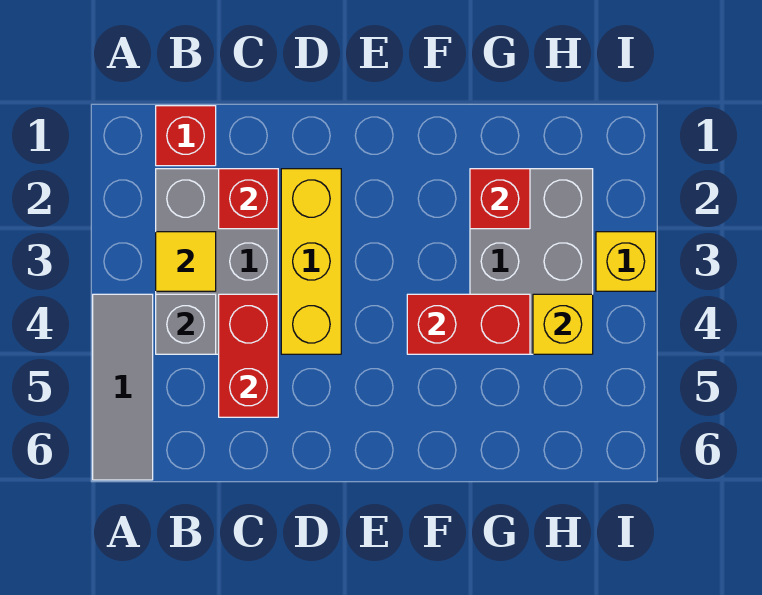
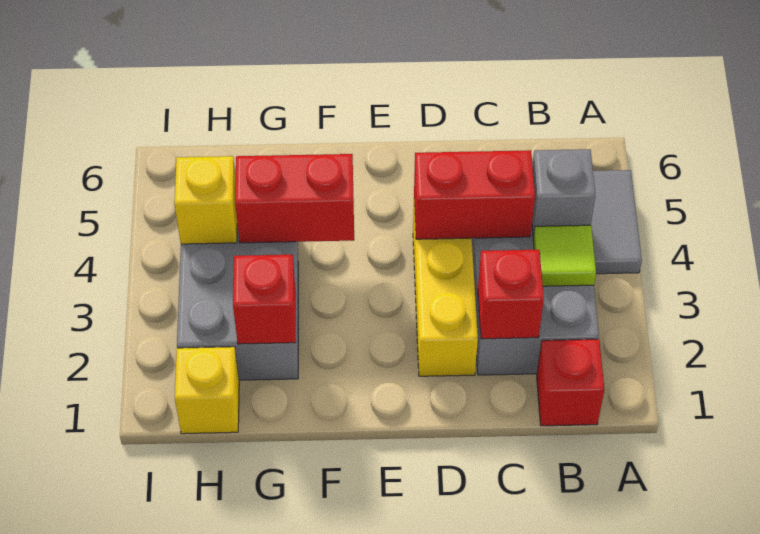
grey tile A4:A6 level 1 -> grey tile A4:A5 level 1
yellow tile B3 level 2 -> lime tile B3 level 2
red brick C4:C5 level 2 -> red brick C4:D4 level 2
yellow brick I3 level 1 -> yellow brick H1 level 1

